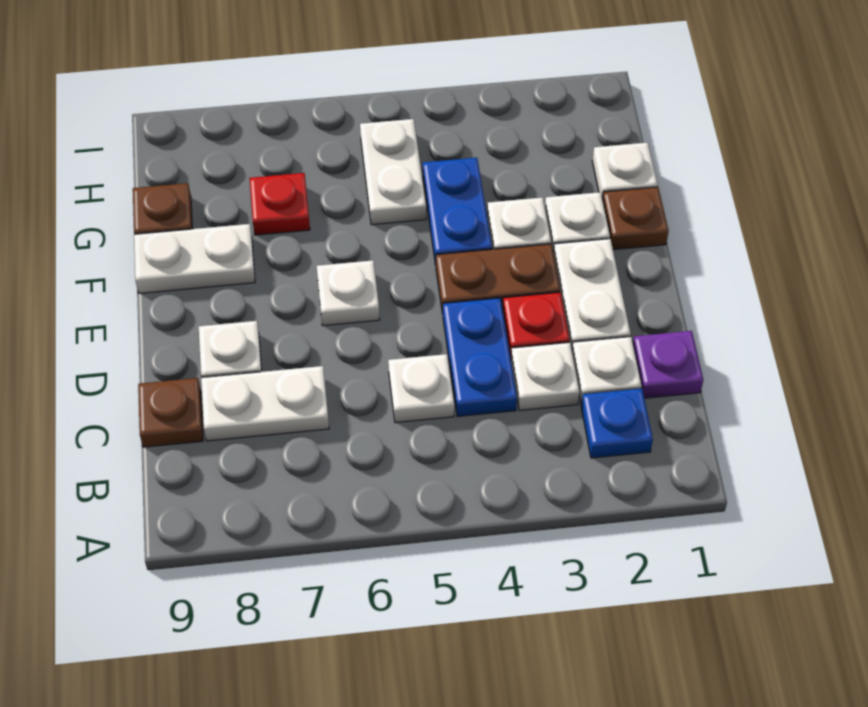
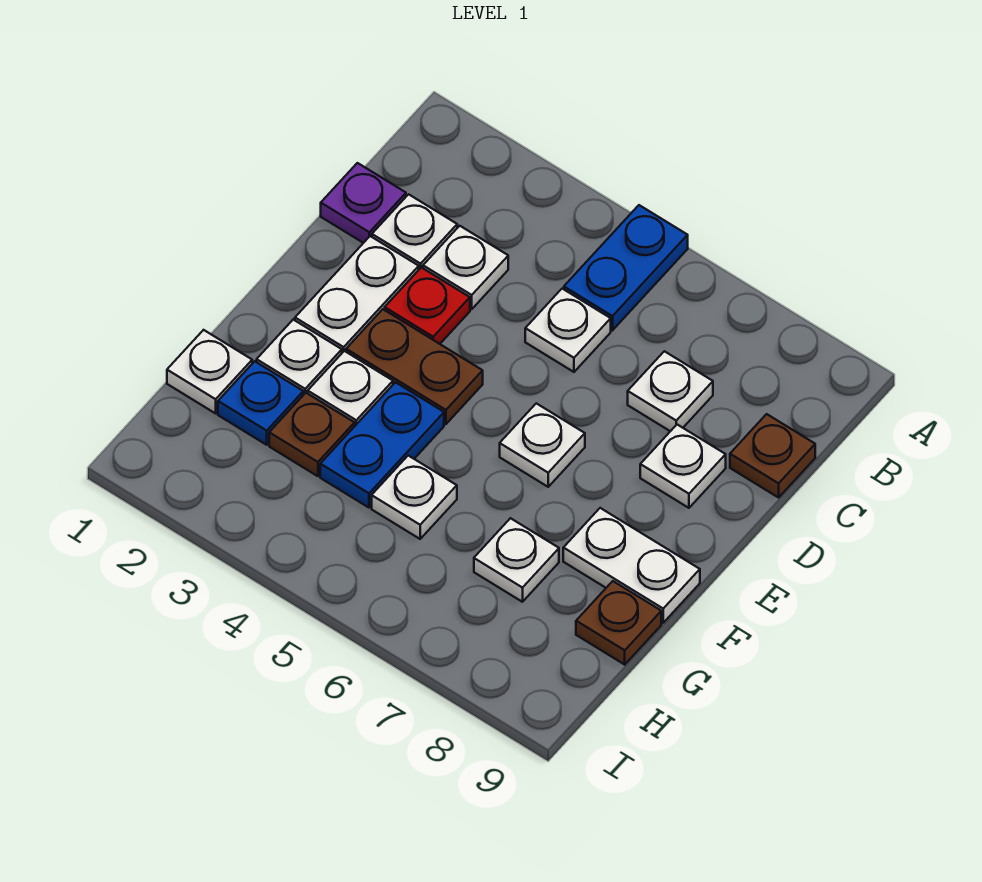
blue plate B2 level 1 -> blue plate G2 level 1
blue plate C4:D4 level 1 -> blue plate A5:B5 level 1
white plate C7:C8 level 1 -> white plate C7 level 1
brown plate F1 level 1 -> brown plate G3 level 1
white plate G5:H5 level 1 -> white plate G5 level 1
red plate G7 level 1 -> white plate G7 level 1

